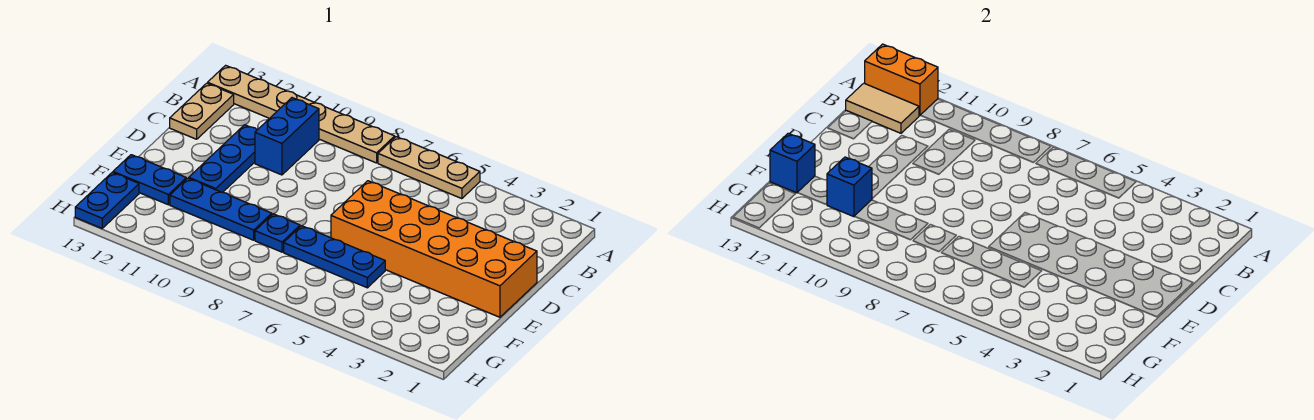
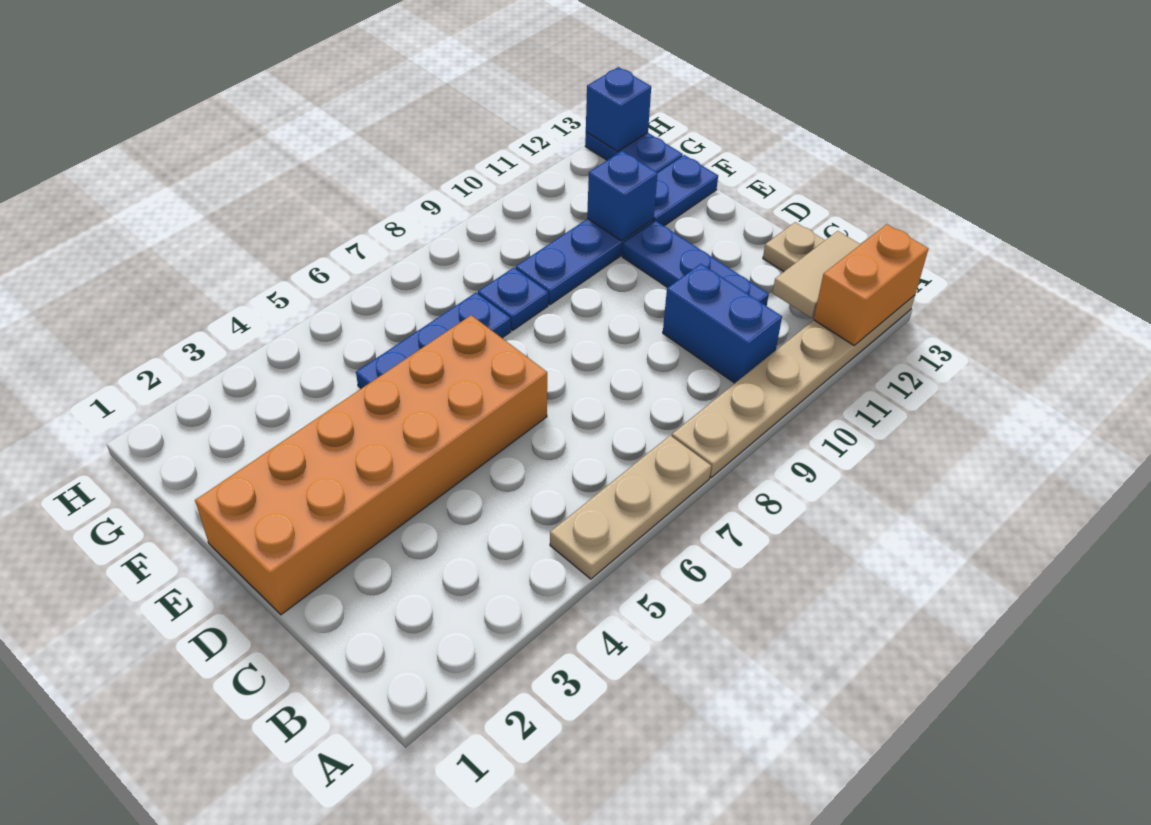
blue brick F13 level 2 -> blue brick H13 level 2

